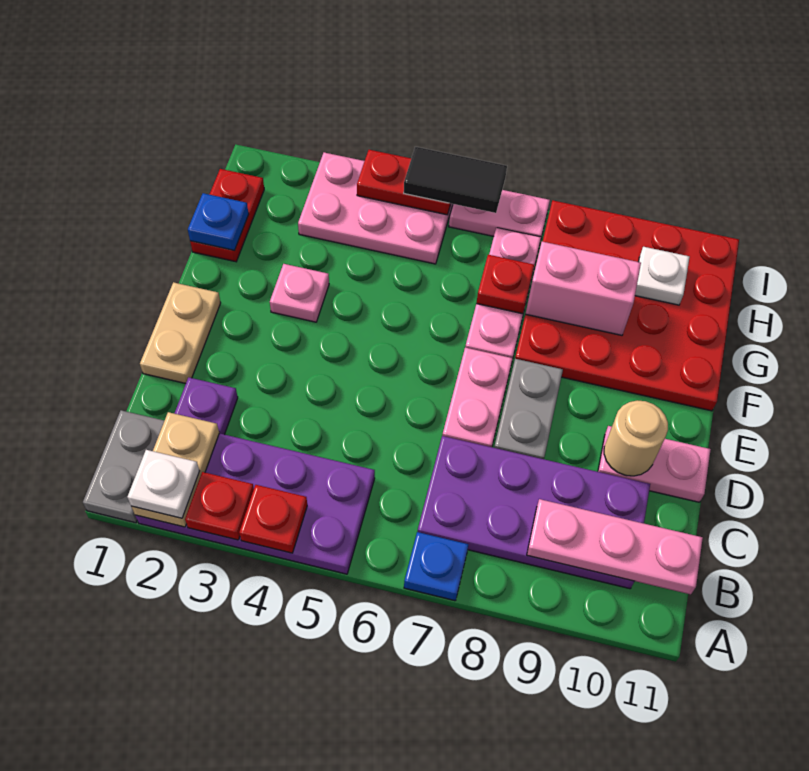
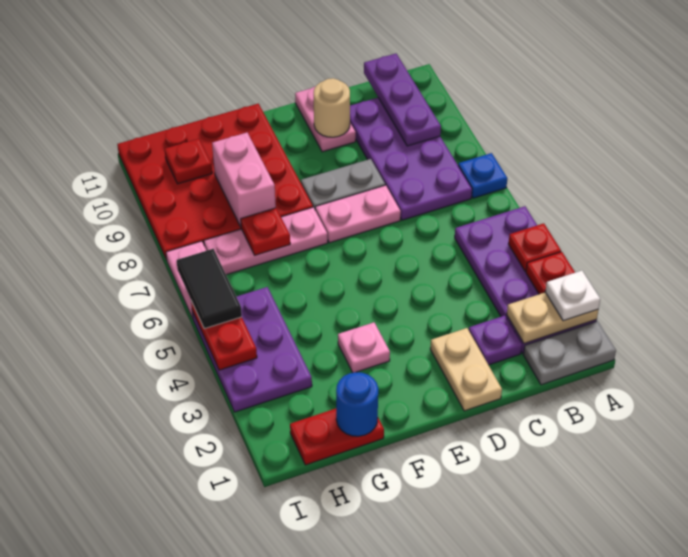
pink plate B9:B11 level 2 -> purple plate B9:B11 level 2
tan plate D1:E1 level 1 -> tan plate D1:D2 level 1
blue plate G1 level 2 -> blue round brick G1 level 2
pink plate H3:I5 level 1 -> purple plate H3:I5 level 1
white plate H10 level 2 -> red plate H10 level 2

